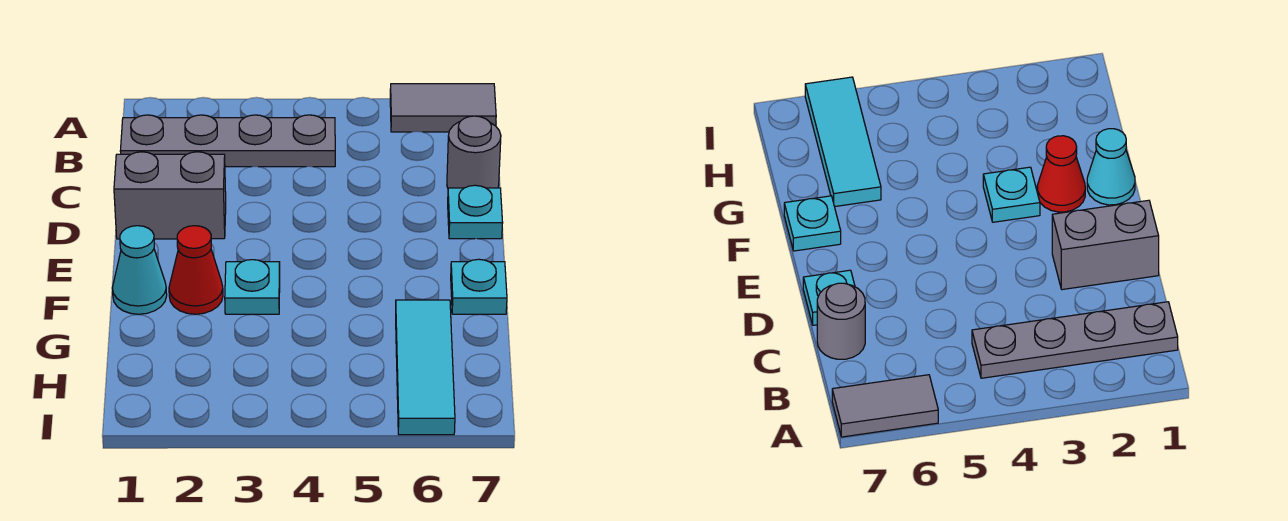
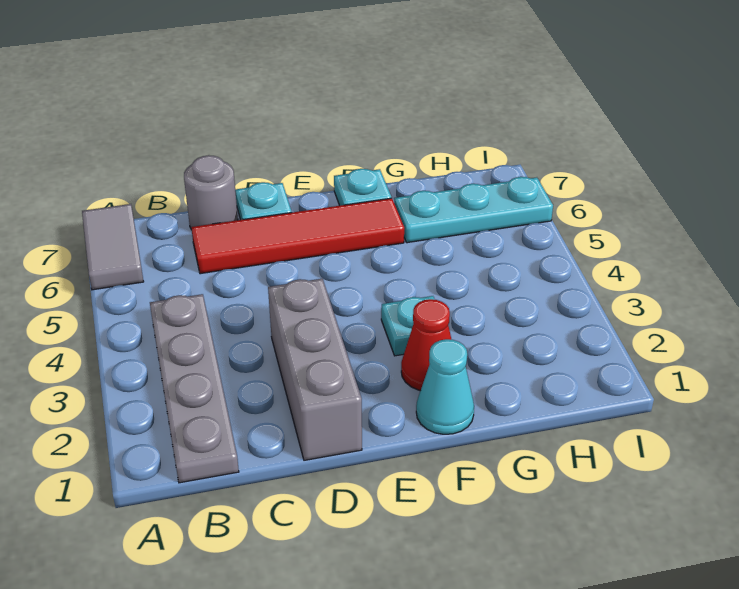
none -> red tile C6:F6 level 1
grey brick D1:D2 level 1 -> grey brick D1:D3 level 1
cyan tile G6:I6 level 1 -> cyan plate G6:I6 level 1

